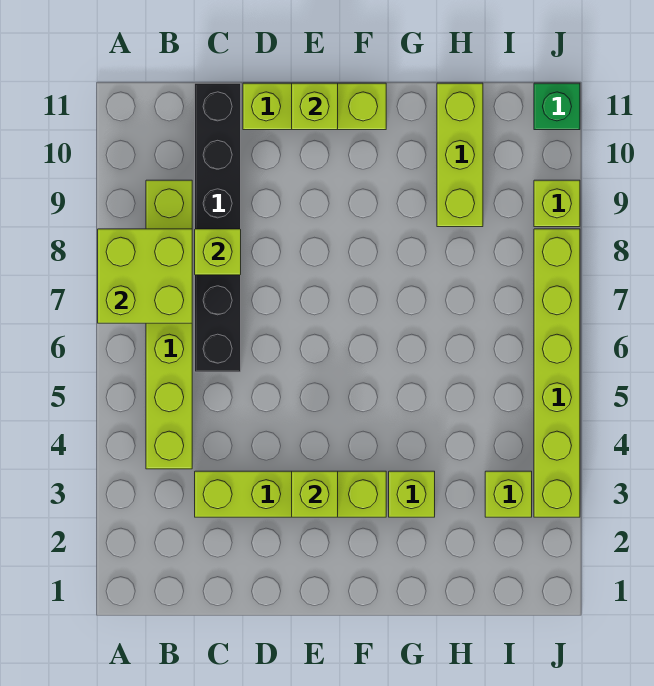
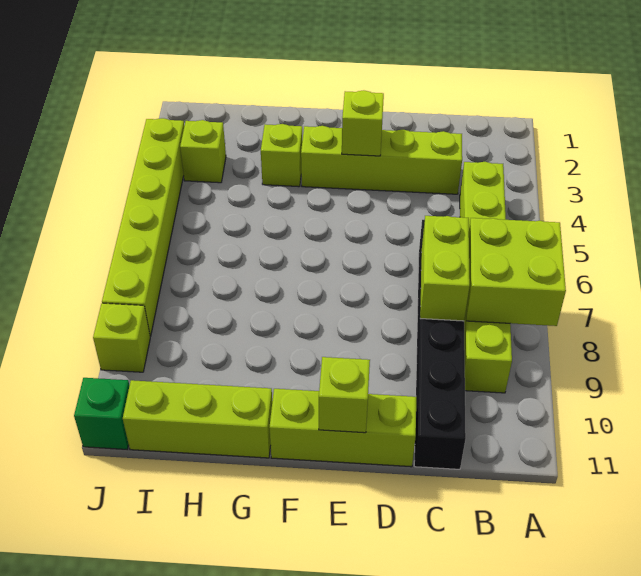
lime brick C8 level 2 -> lime brick C7:C8 level 2
lime brick H9:H11 level 1 -> lime brick G11:I11 level 1

